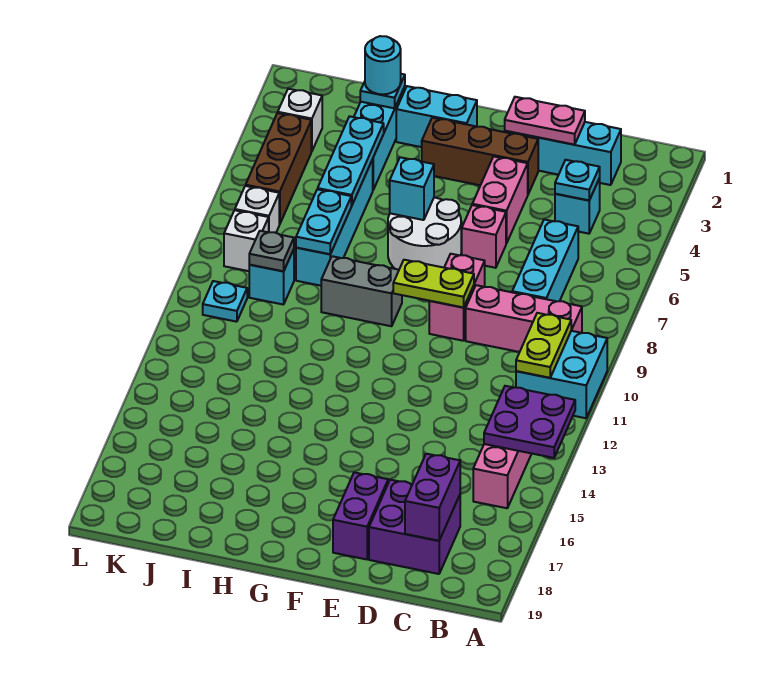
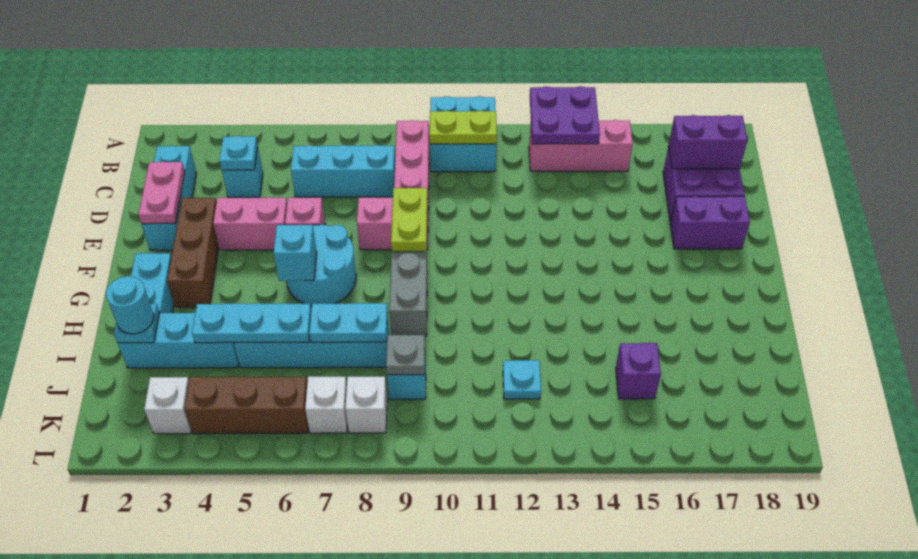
white round brick F6:G7 level 1 -> cyan round brick F6:G7 level 1
none -> purple brick J15 level 1
cyan plate K10 level 1 -> cyan plate J12 level 1

